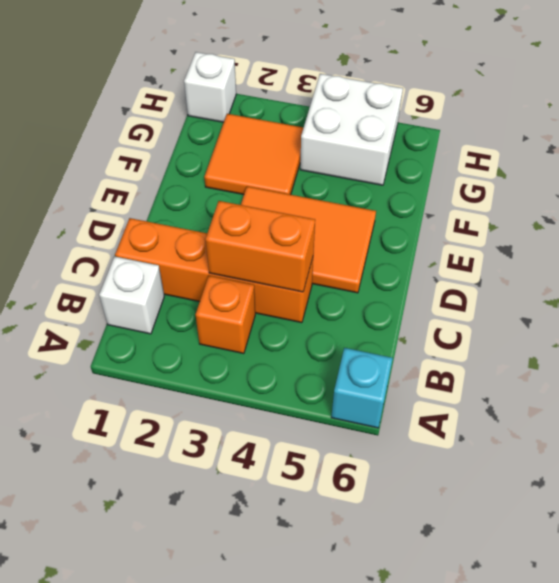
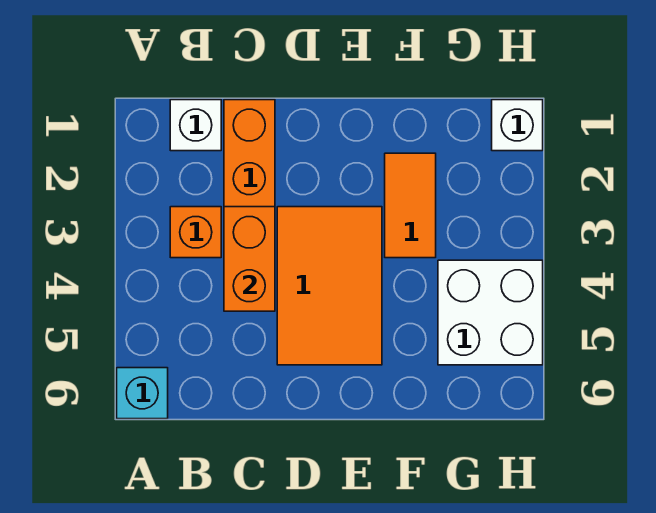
orange tile F2:G3 level 1 -> orange tile F2:F3 level 1

